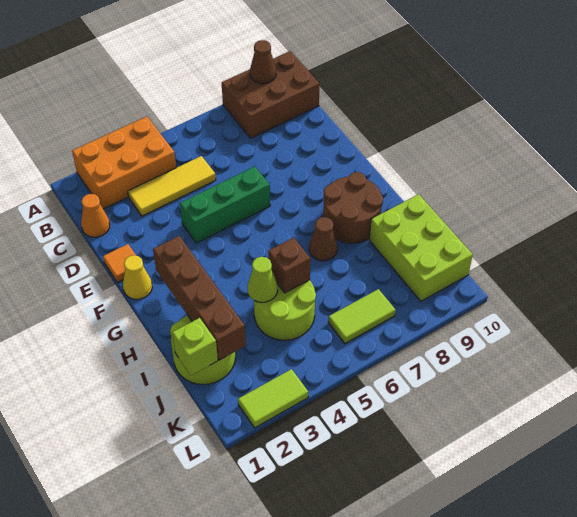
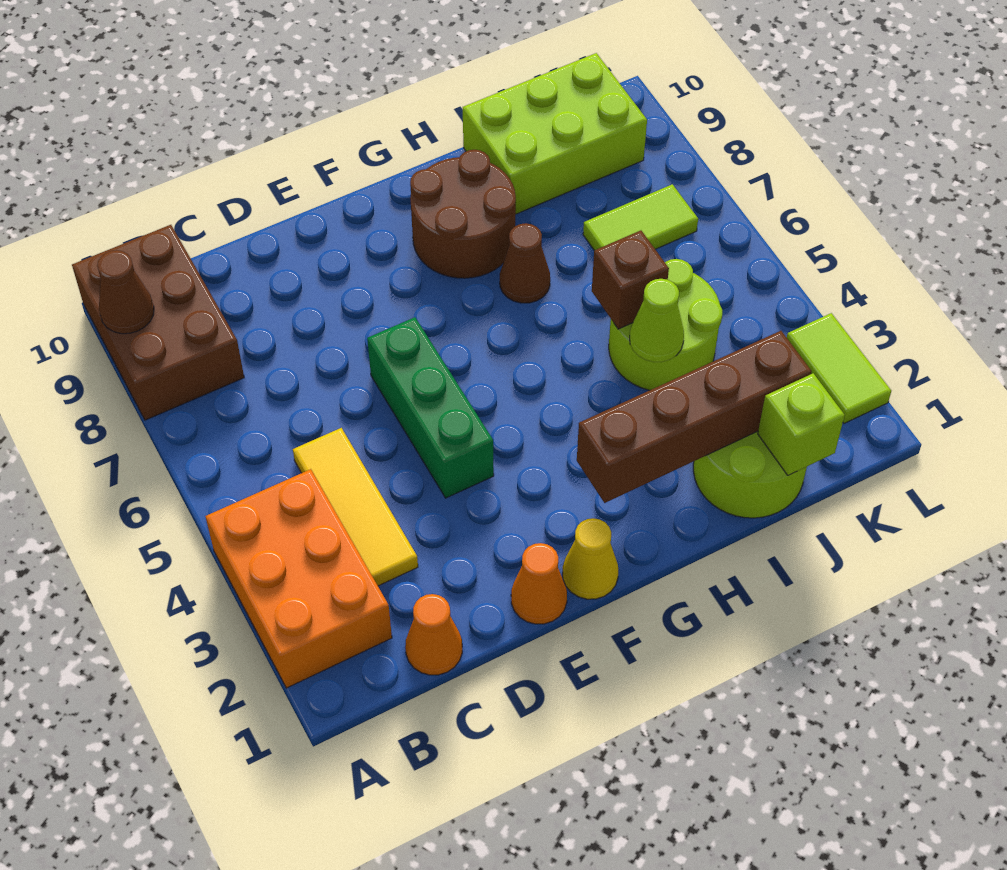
orange tile E1 level 1 -> orange cone E1 level 1
lime tile K6:K7 level 1 -> lime tile J7:K7 level 1

